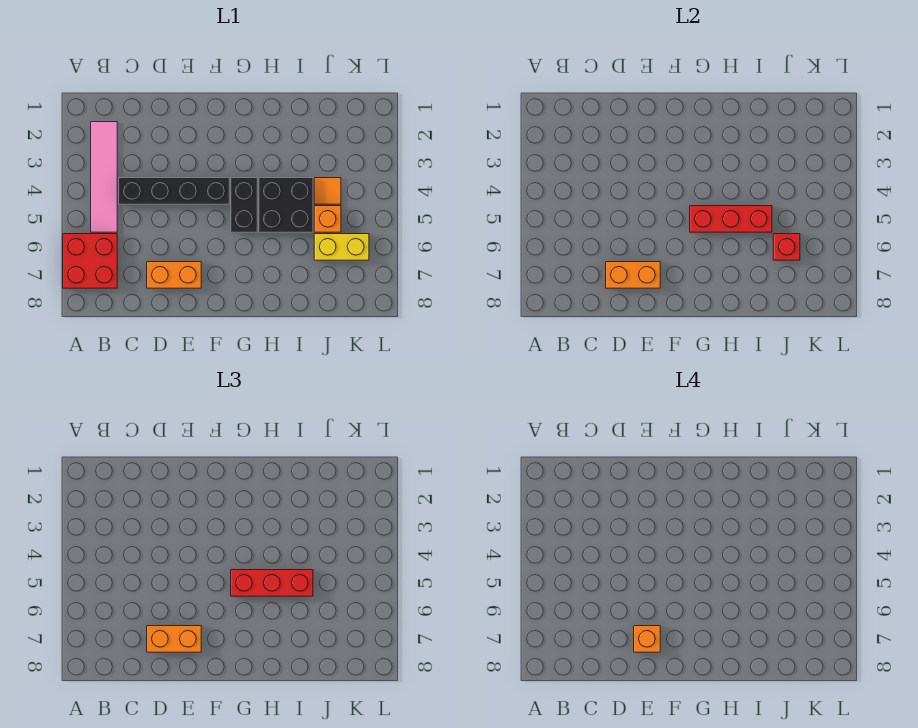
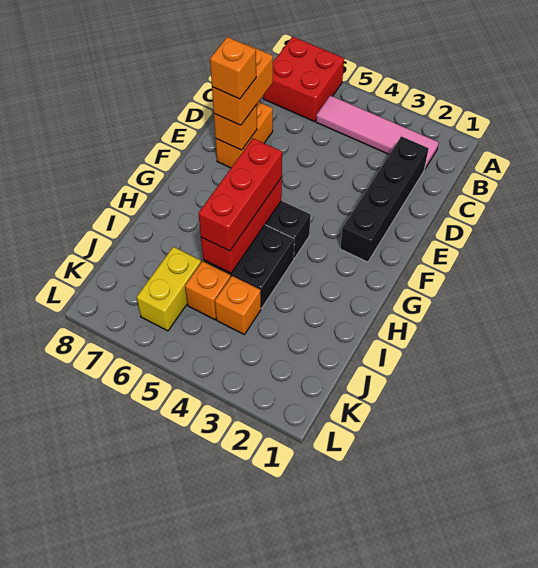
black brick C4:F4 level 1 -> black brick C2:F2 level 1
orange brick D7:E7 level 2 -> orange brick E7 level 2
orange tile J4 level 1 -> orange brick J4 level 1
red brick J6 level 2 -> none

